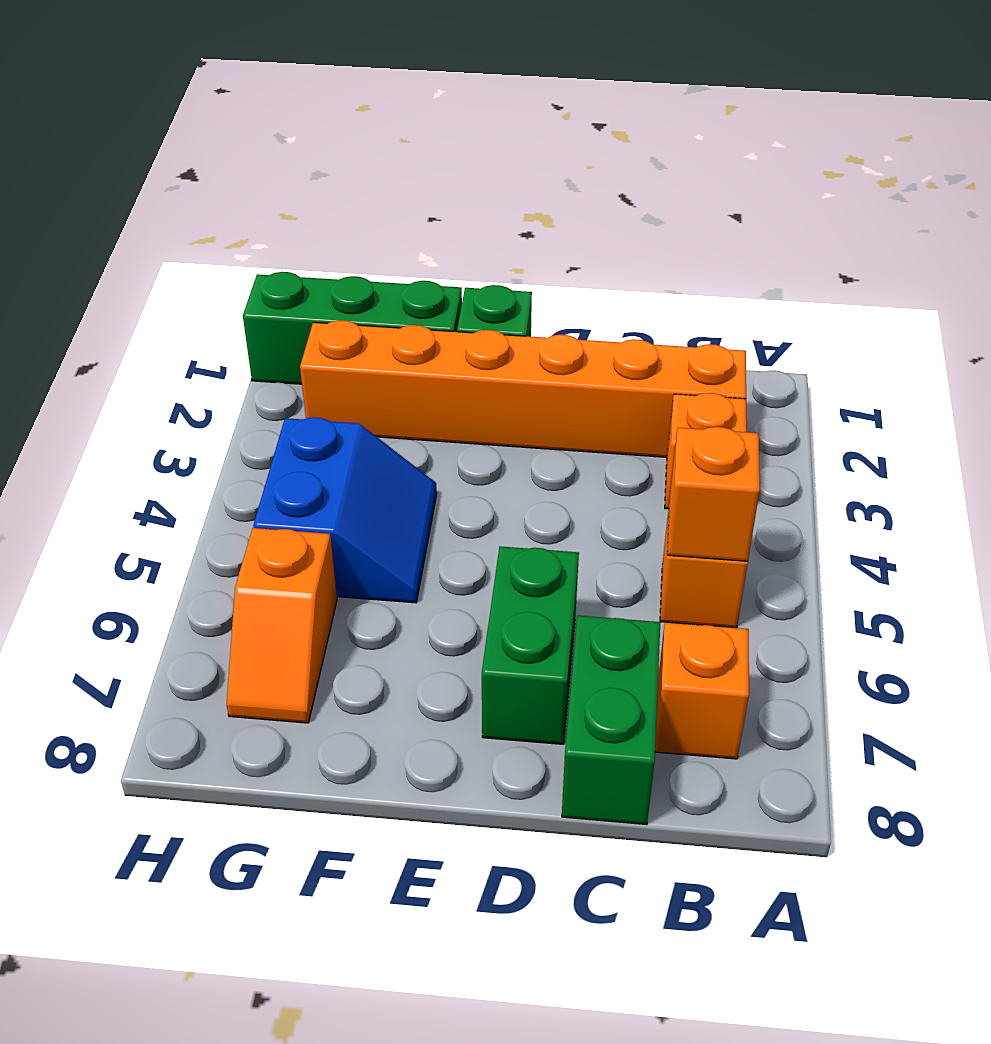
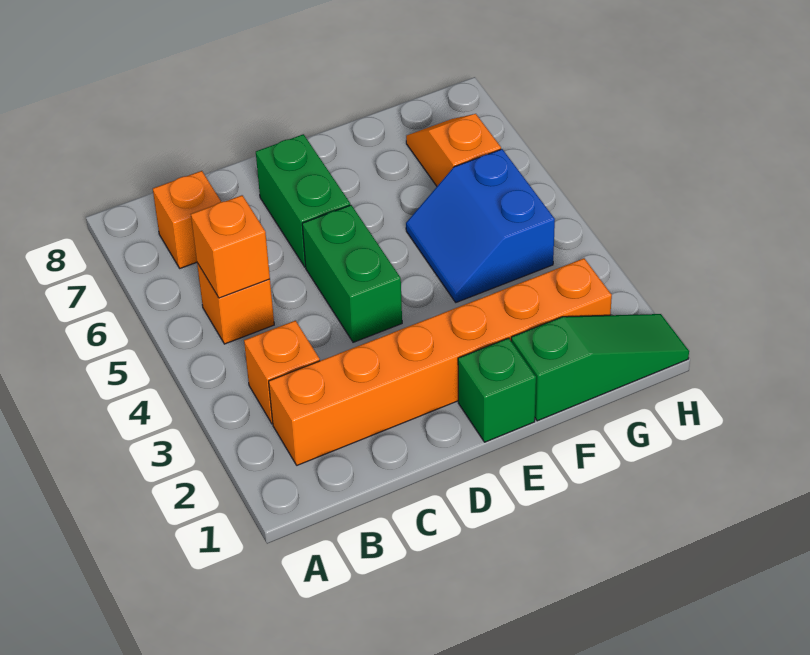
green brick C7:C8 level 1 -> green brick D4:D5 level 1
green brick F1:H1 level 1 -> green slope F1:H1 level 1 top F

